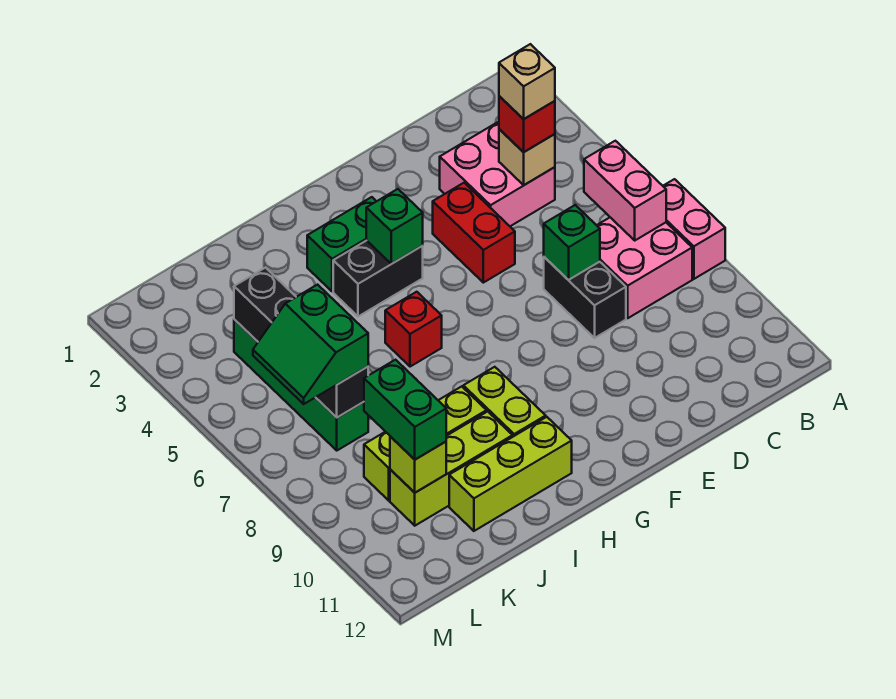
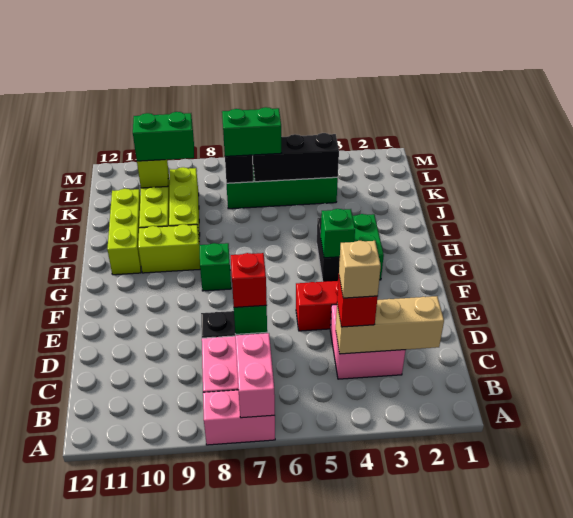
pink brick B6:B7 level 2 -> pink brick A7:B7 level 2
tan brick C4 level 2 -> tan brick C2:C4 level 2
none -> green brick G8 level 1
red brick H6 level 1 -> red brick D7 level 3

